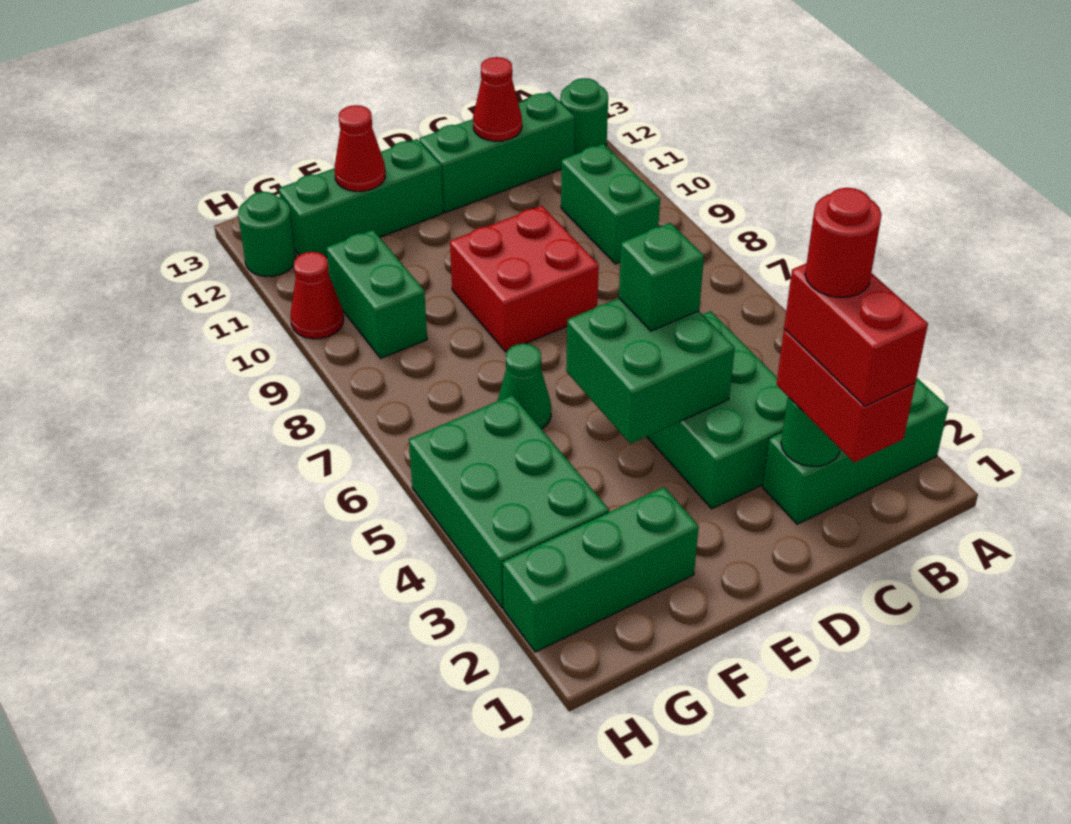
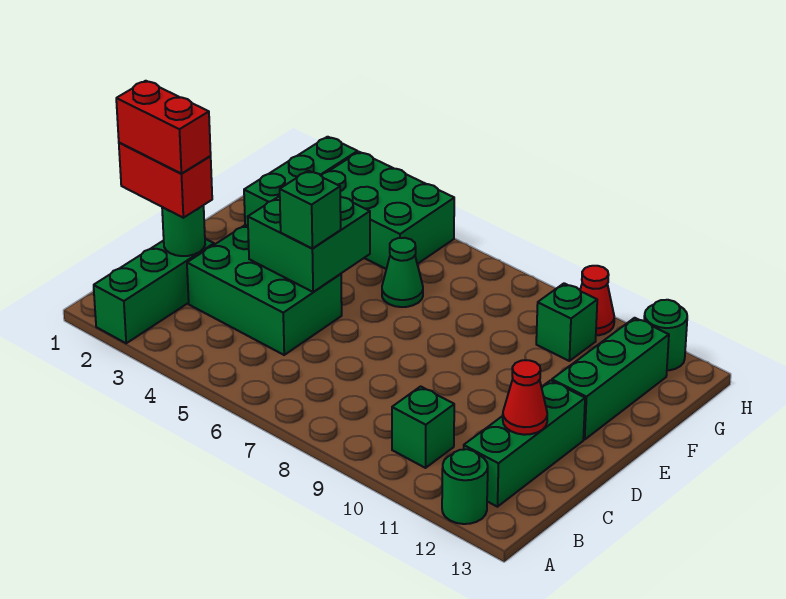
green brick B9:B10 level 1 -> green brick B10 level 1
red round brick C2 level 5 -> none
red brick D8:E9 level 1 -> none
red cone F12 level 2 -> none
green brick G9:G10 level 1 -> green brick G10 level 1

